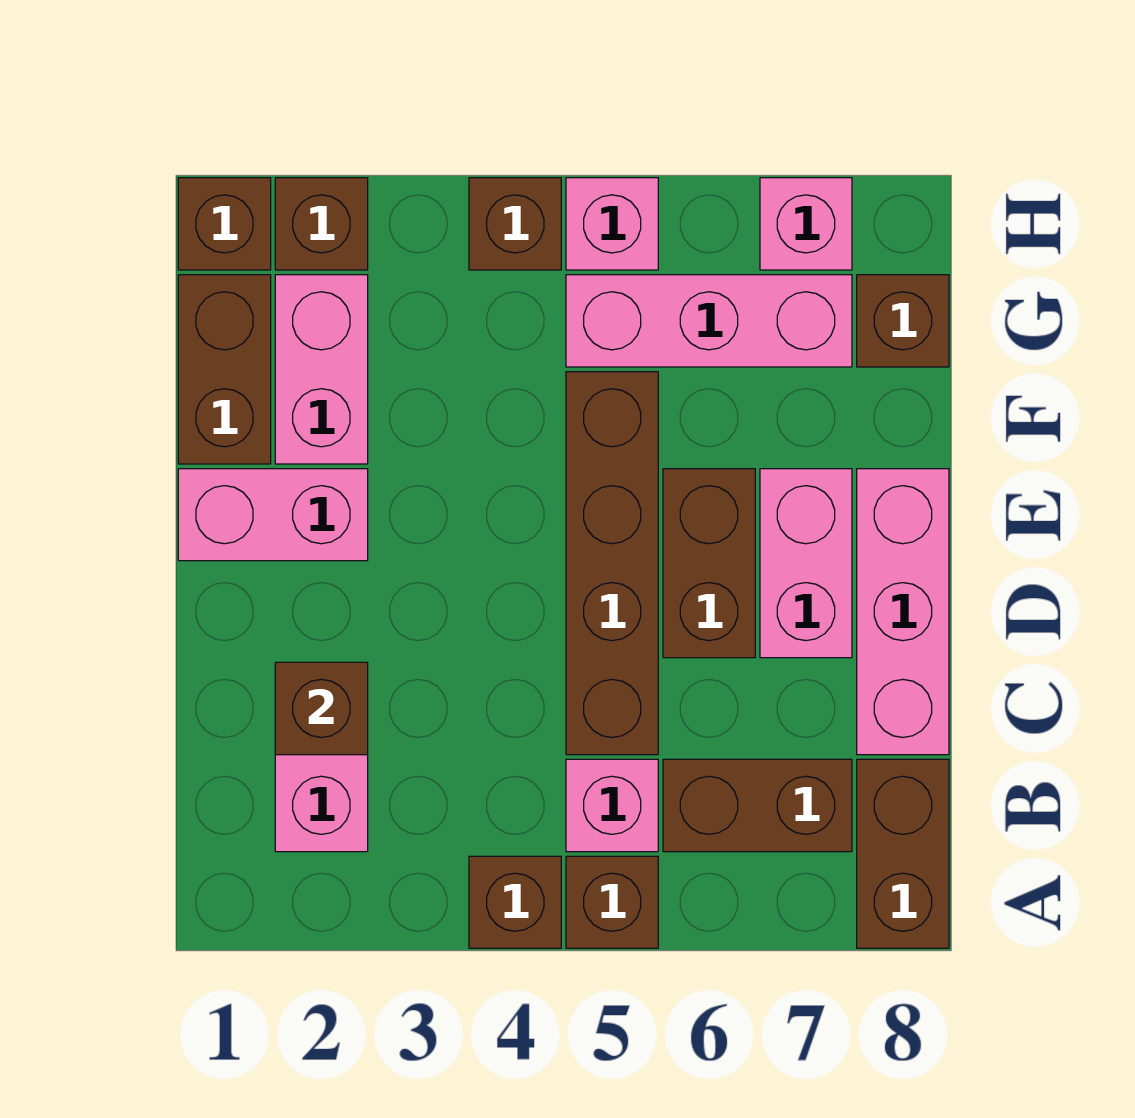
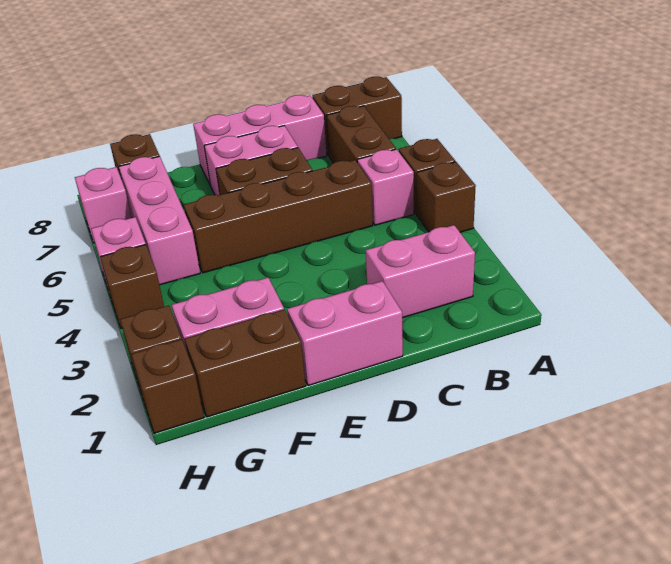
brown brick C2 level 2 -> none
pink brick E1:E2 level 1 -> pink brick D1:E1 level 1

